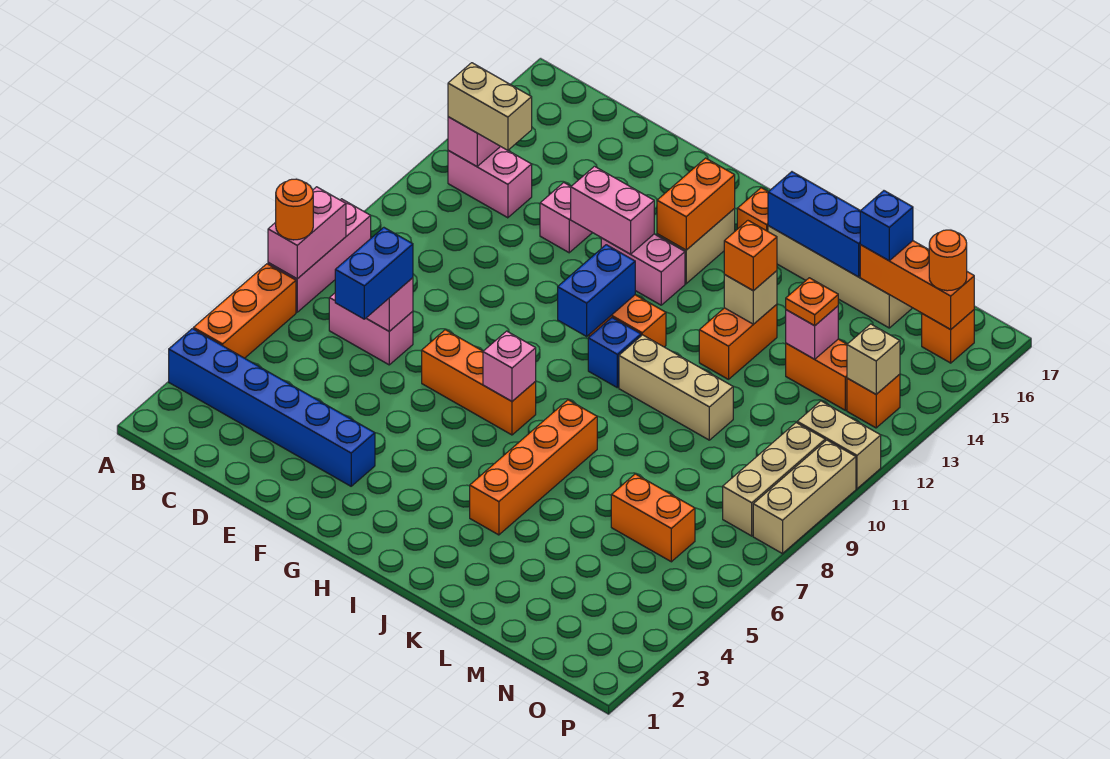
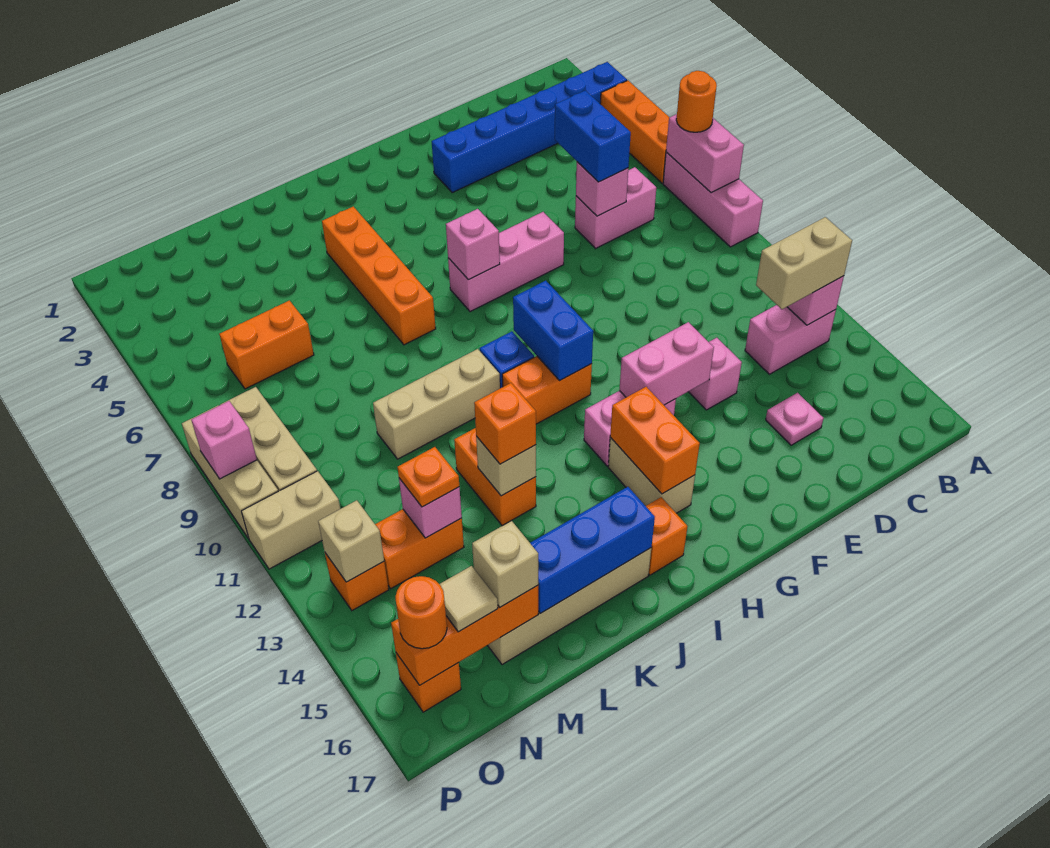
none -> pink plate D15 level 1
orange brick F7:H7 level 1 -> pink brick F7:H7 level 1
blue brick M16 level 3 -> tan brick M16 level 3
none -> tan tile N16 level 3
none -> pink brick P9 level 2

